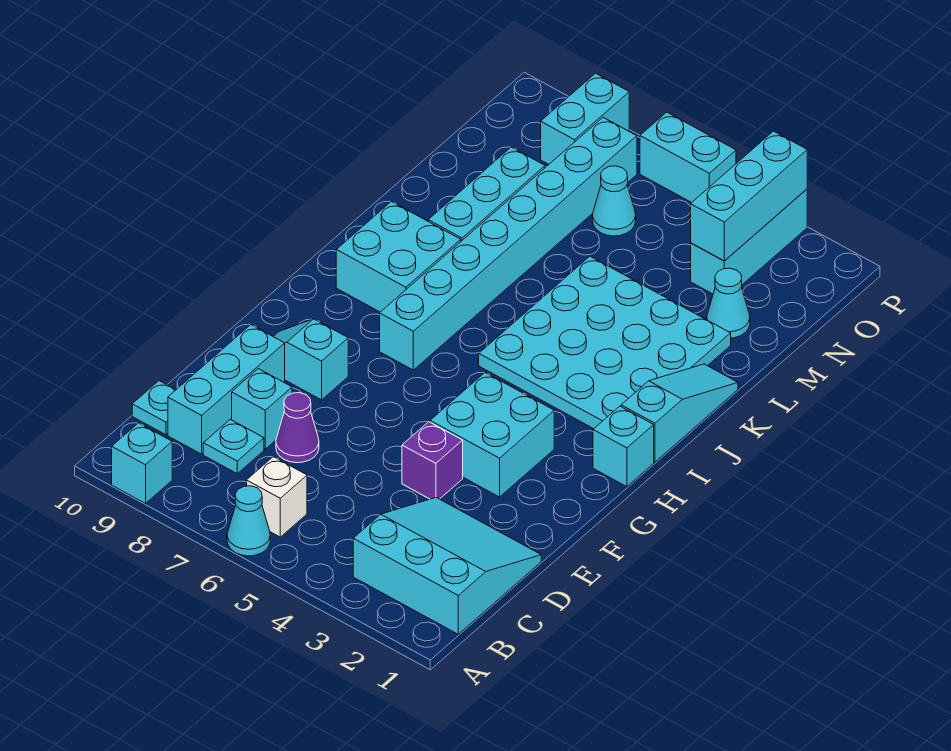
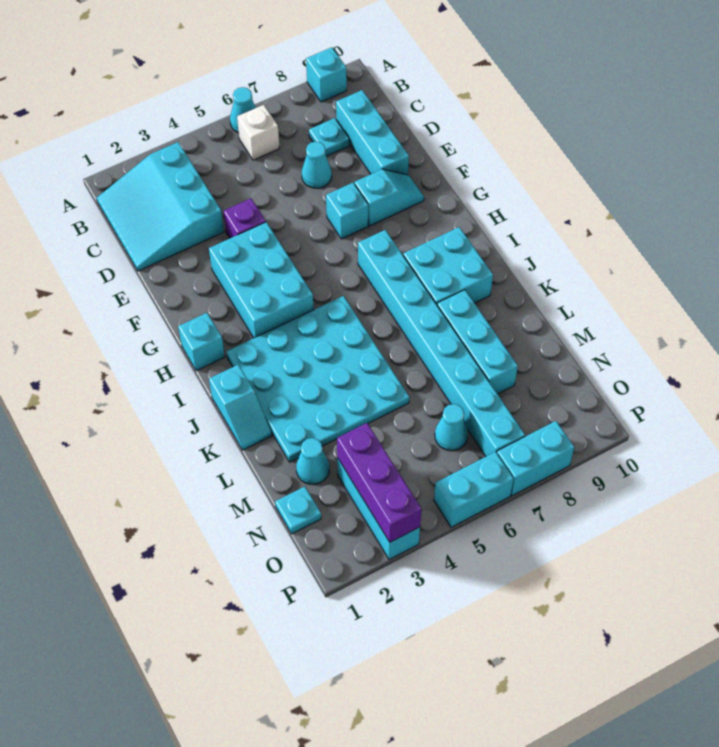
cyan slope B1:D3 level 1 top B -> cyan slope B1:D3 level 1 top 3
cyan plate C10 level 1 -> cyan plate N1 level 1
purple cone D7 level 1 -> cyan cone D7 level 1
cyan brick D8 level 1 -> cyan brick F7 level 1
cyan brick F3:G4 level 1 -> cyan brick F3:H4 level 1
cyan slope I1:K1 level 1 top I -> cyan slope J1:K1 level 1 top J
cyan brick N3:P3 level 2 -> purple brick N3:P3 level 2
cyan brick O8:P8 level 1 -> cyan brick P7:P8 level 1

